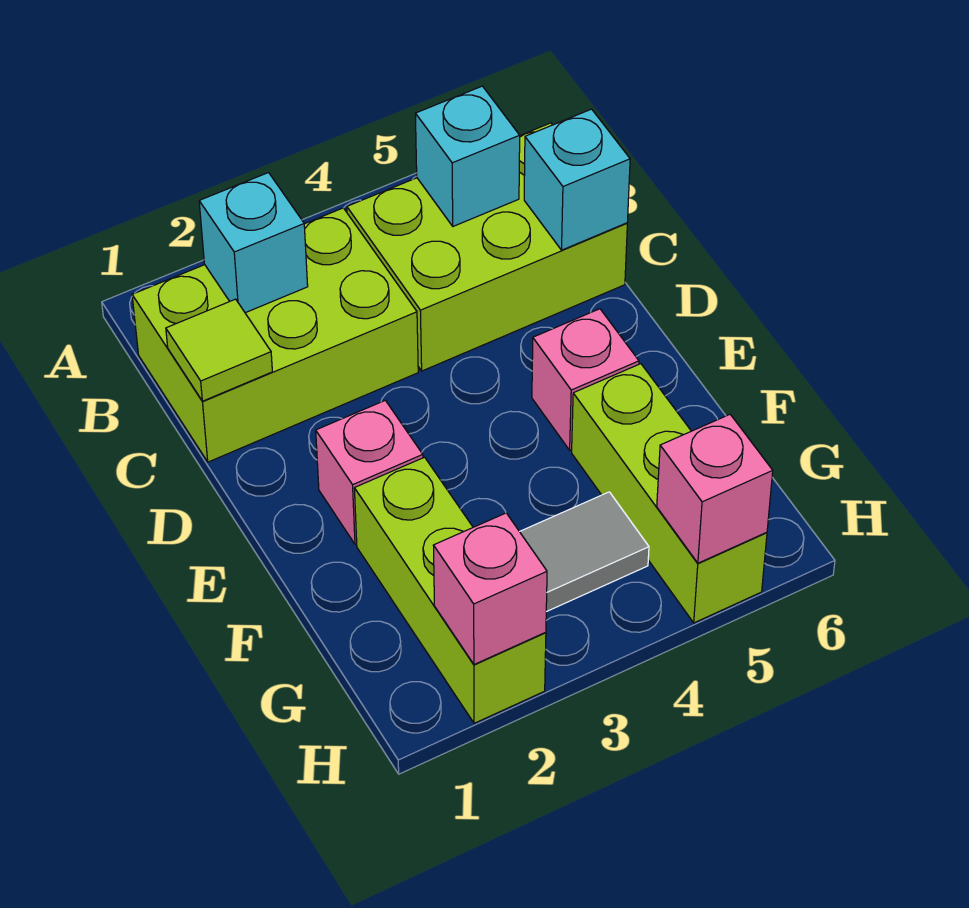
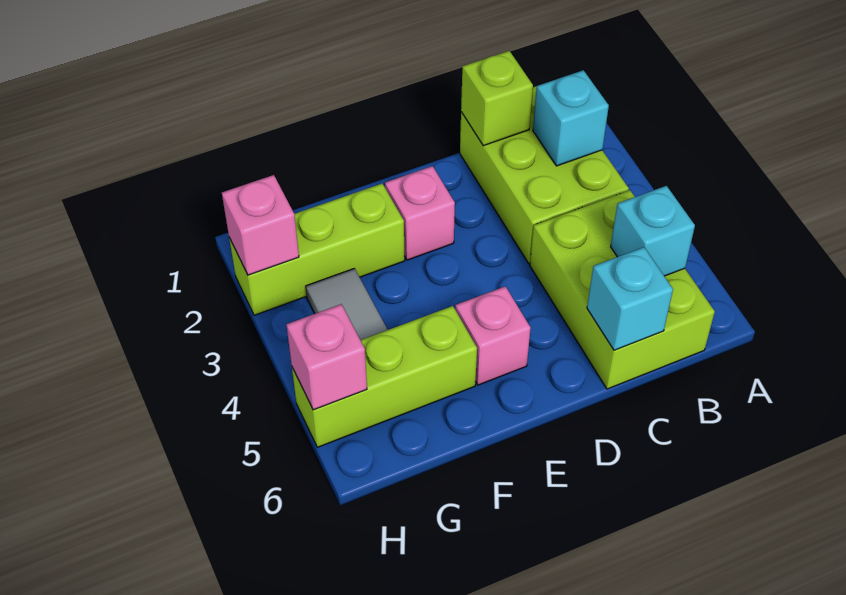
lime tile C1 level 2 -> lime brick C1 level 2

